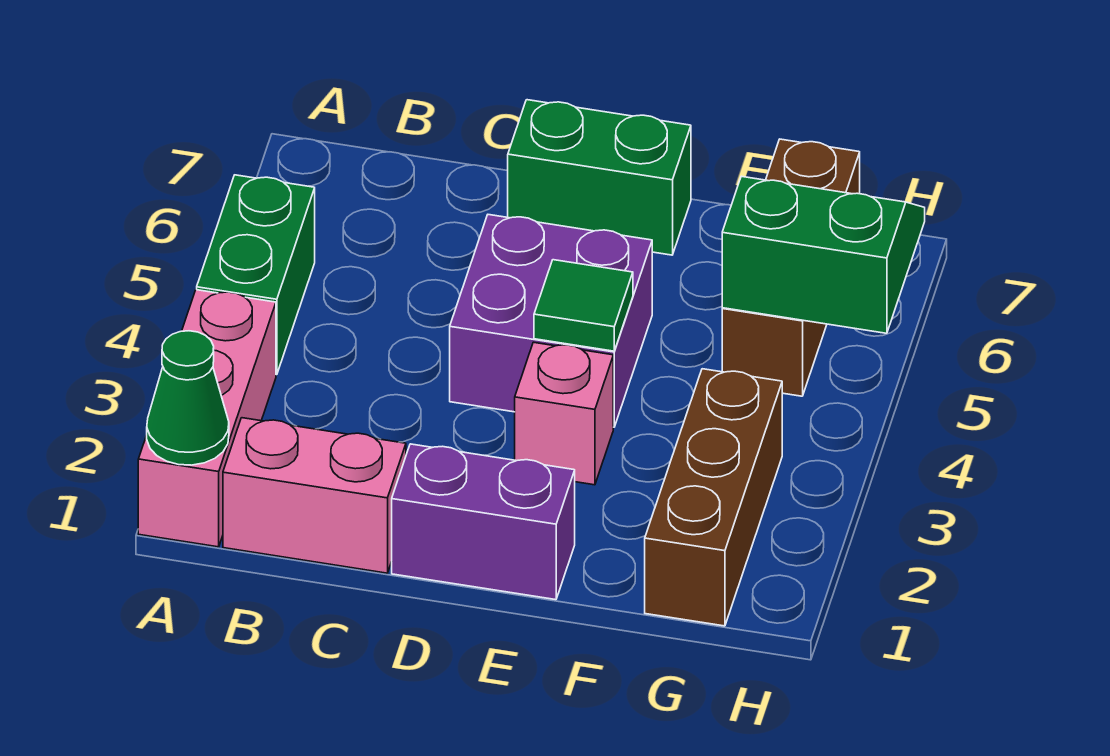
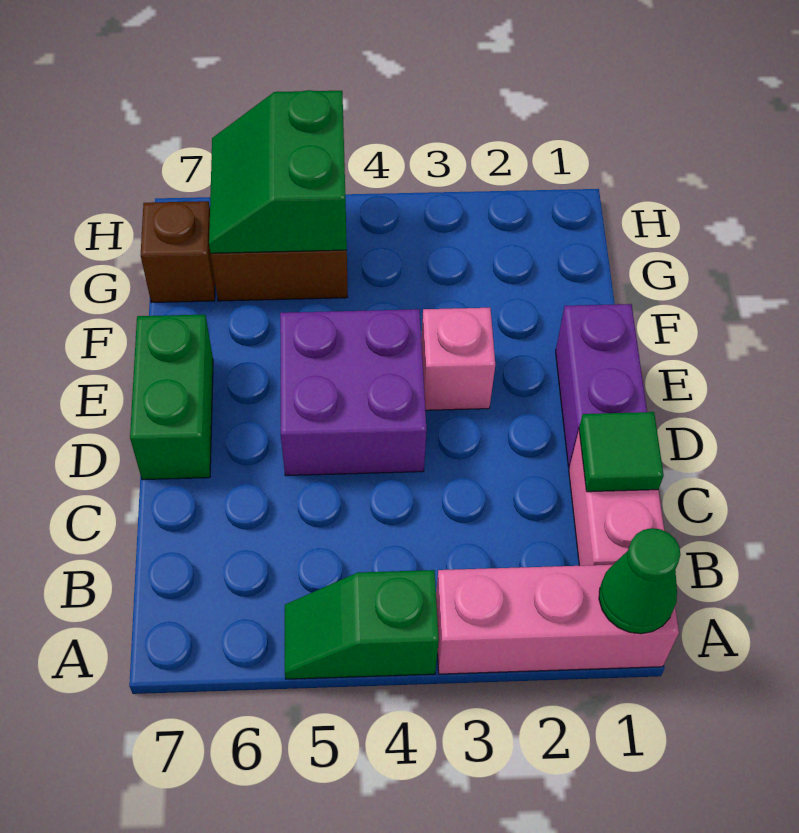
green brick A4:A5 level 1 -> green slope A4:A5 level 1 top 4
green tile E4 level 2 -> green tile C1 level 2
brown brick G1:G3 level 1 -> none

